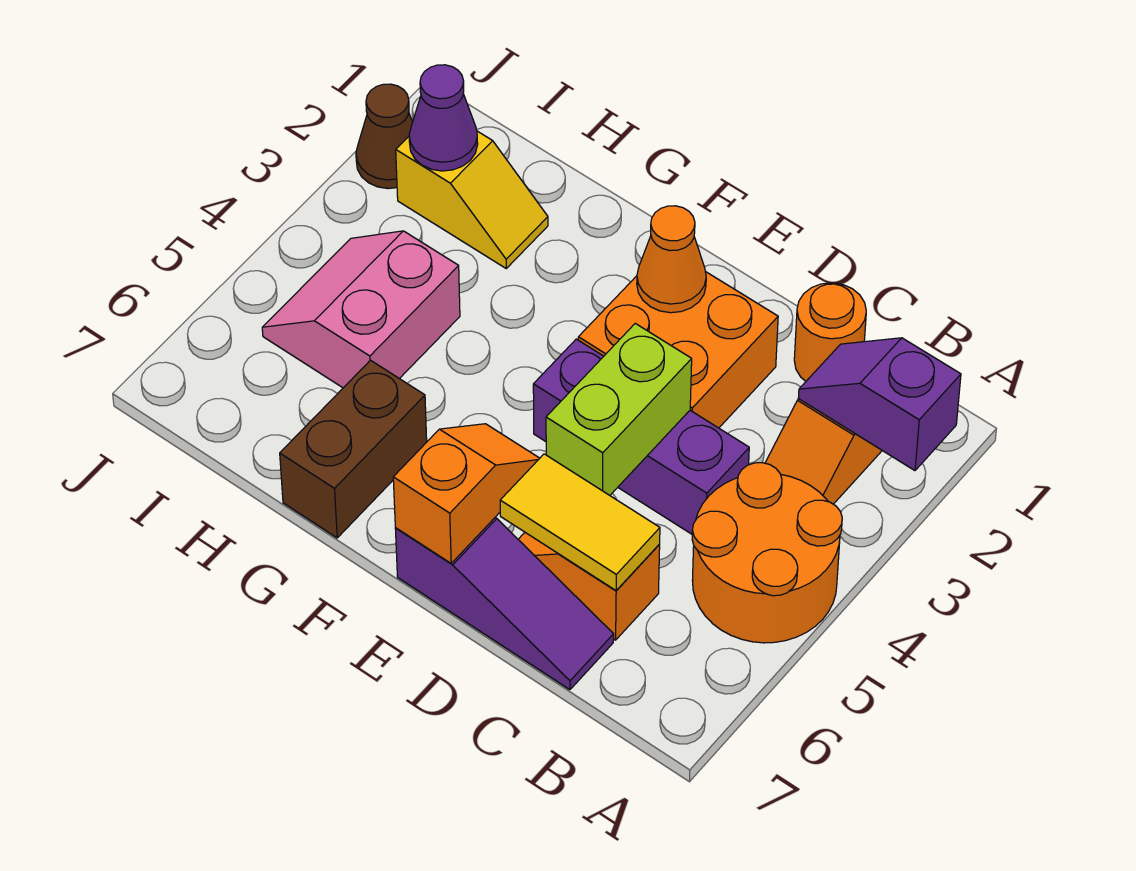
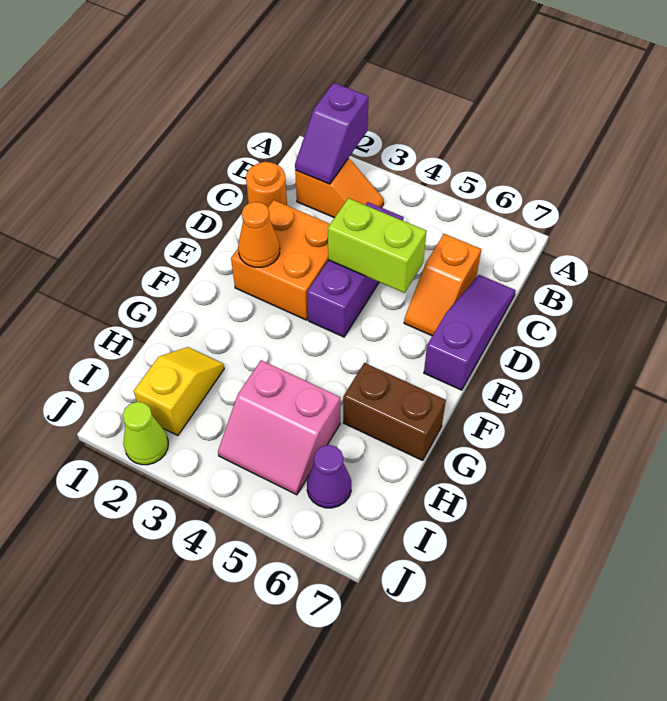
orange round brick A4:B5 level 1 -> none
yellow tile C6:D6 level 2 -> none
orange slope E6:E7 level 2 top 7 -> none
purple cone I2 level 2 -> purple cone I6 level 1
brown cone J2 level 1 -> lime cone J2 level 1

